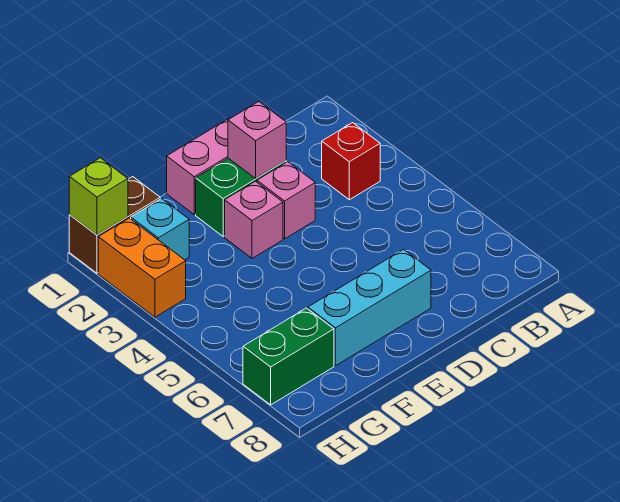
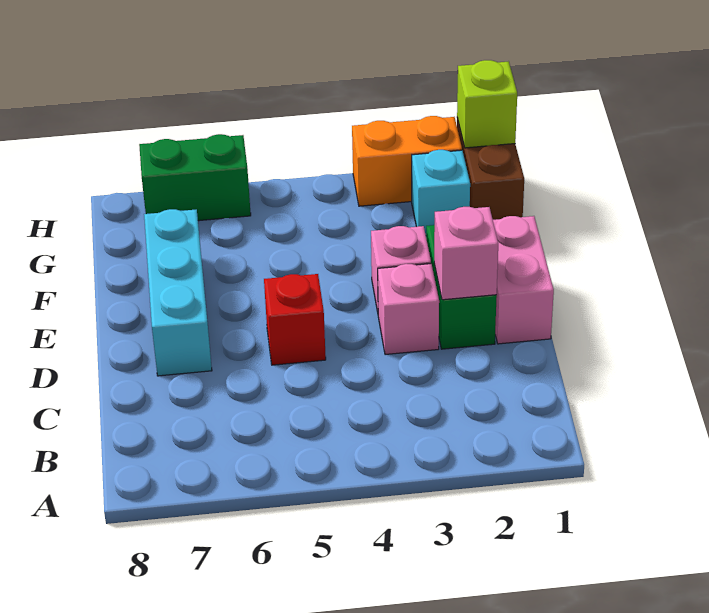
red brick B3 level 1 -> red brick D5 level 1
green brick G7:H7 level 1 -> green brick H6:H7 level 1

